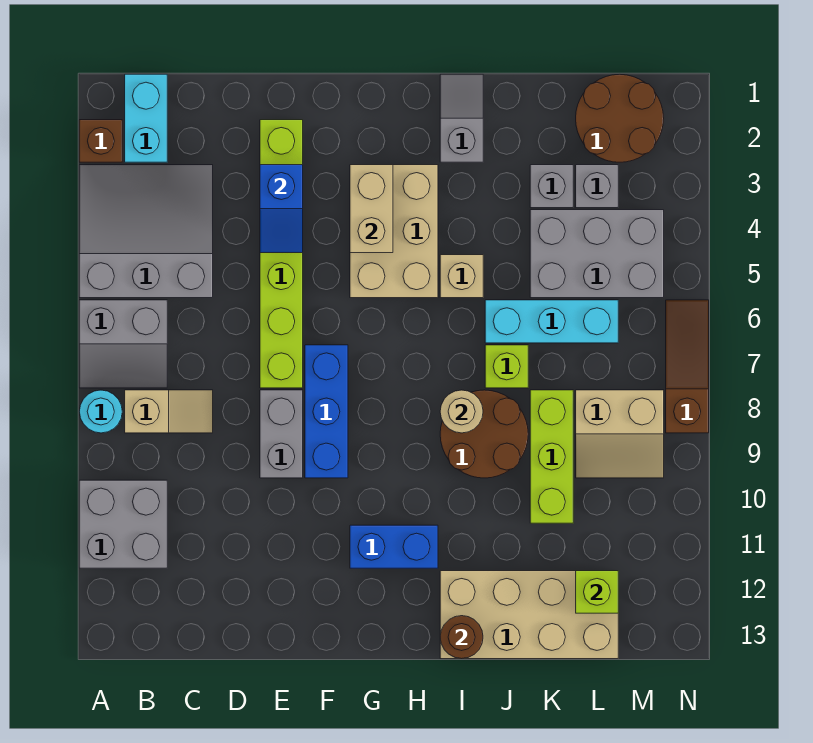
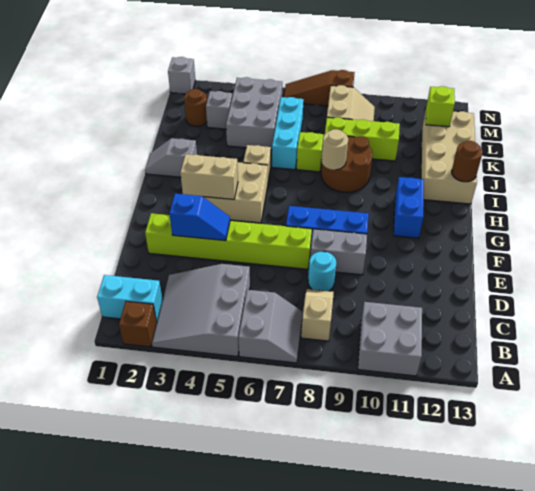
cyan round brick A8 level 1 -> cyan round brick D8 level 1
grey brick K3 level 1 -> grey brick N1 level 1
brown round brick L1:M2 level 1 -> brown round brick L2 level 1

